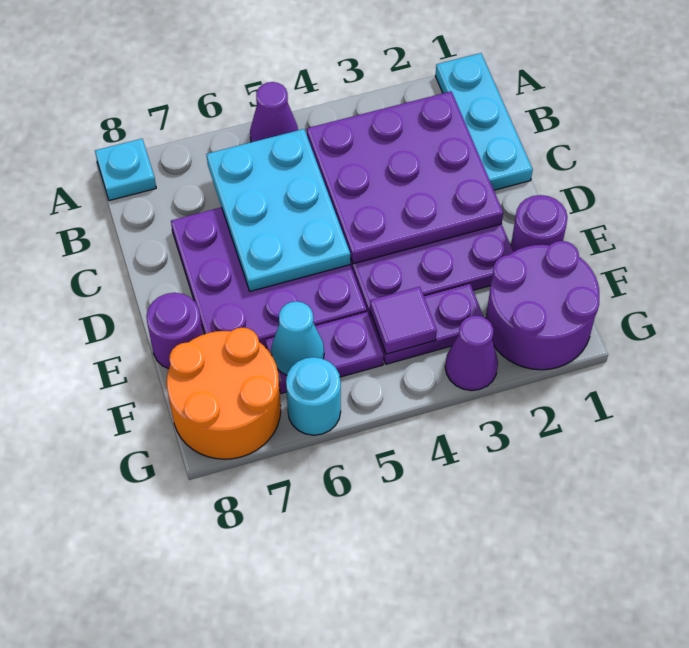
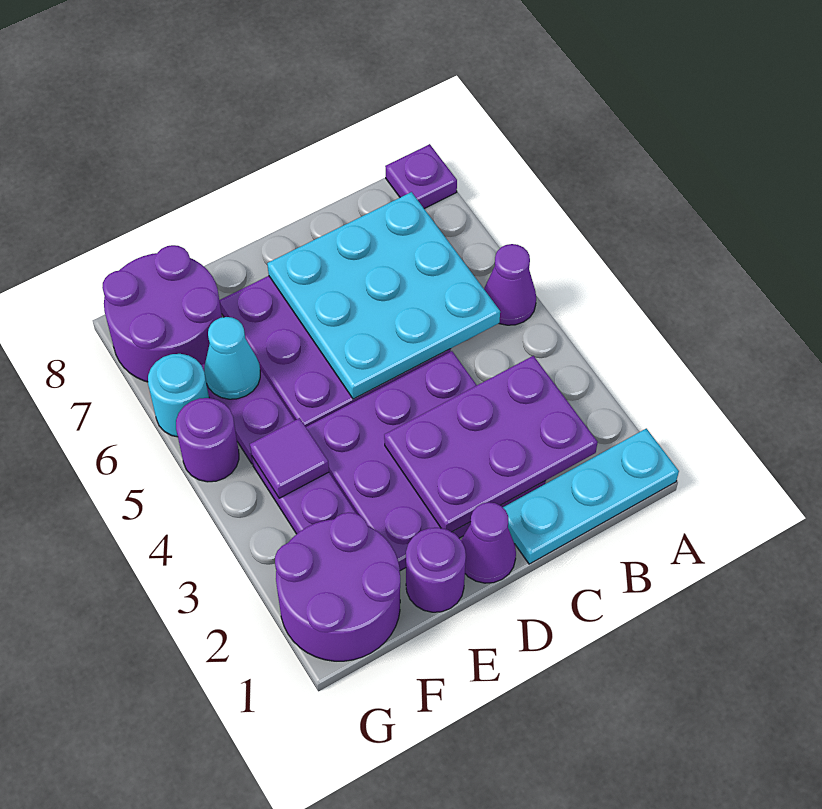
cyan plate A8 level 1 -> purple plate A8 level 1
purple plate B2:D4 level 2 -> purple plate B2:D3 level 2
cyan plate B5:D6 level 2 -> cyan plate B5:D7 level 2
purple round brick E8 level 1 -> purple round brick G5 level 1
orange round brick F7:G8 level 1 -> purple round brick F7:G8 level 1
purple cone G3 level 1 -> purple cone D1 level 1

